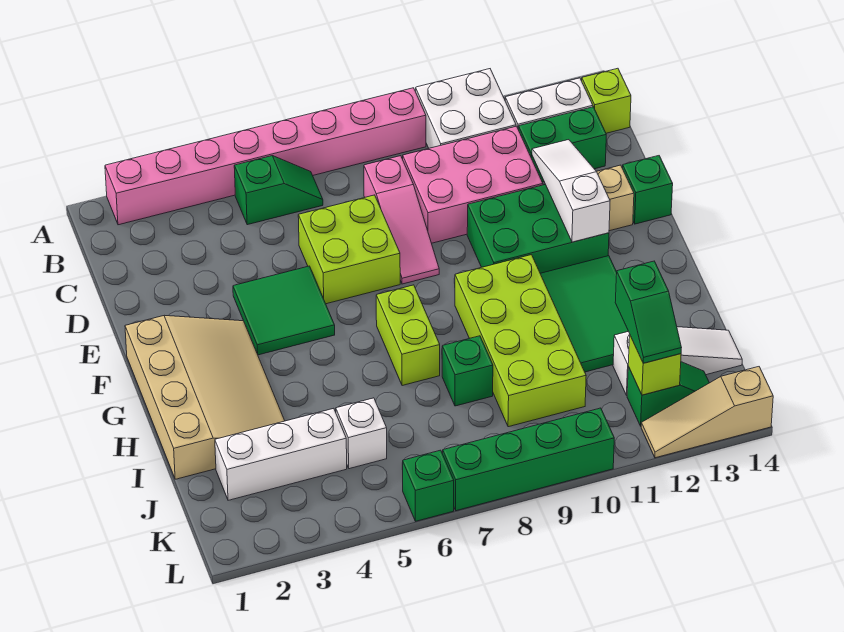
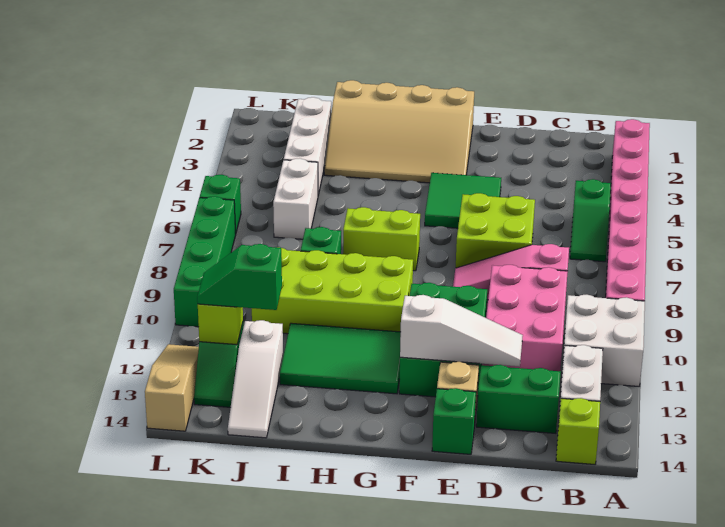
green brick C12:C13 level 1 -> green brick C13:D13 level 1
white brick J5 level 1 -> white brick J5:J6 level 1

